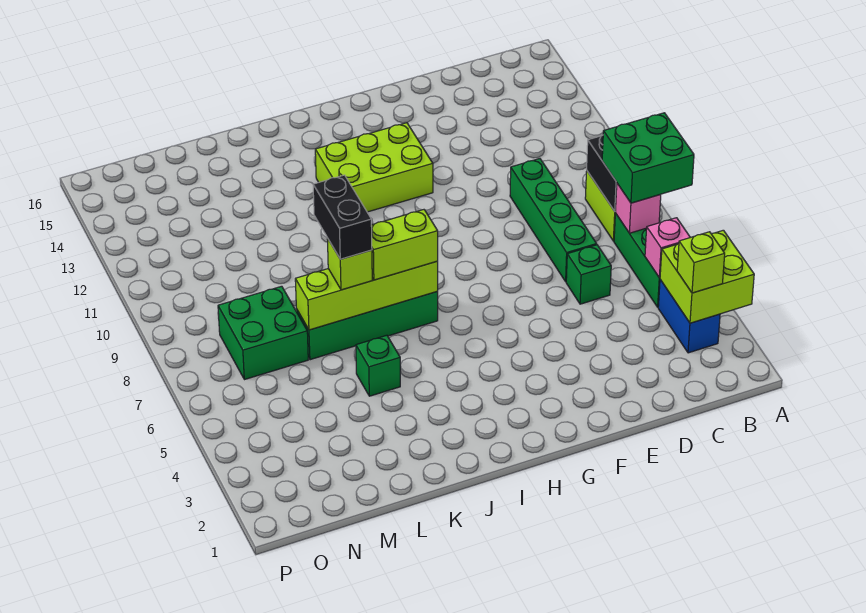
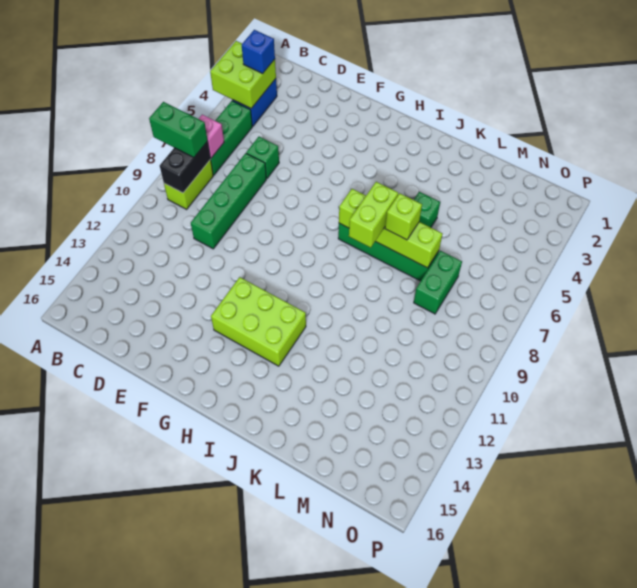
green brick A7:B8 level 3 -> green brick A8:B8 level 3
lime brick B3 level 3 -> blue brick B3 level 3
pink brick B5 level 2 -> none
lime brick I7:J7 level 3 -> lime brick J7:J8 level 3
black brick K7:K8 level 4 -> none
green brick M7:N8 level 1 -> green brick M7:M8 level 1

